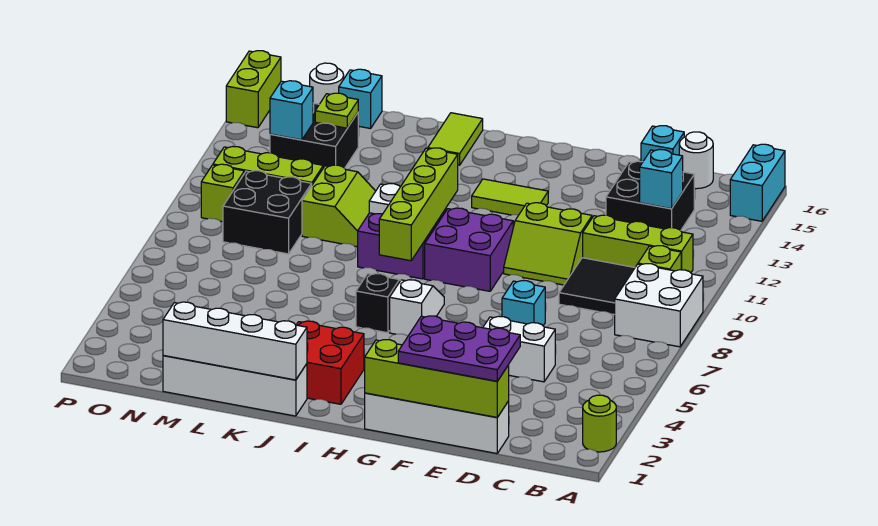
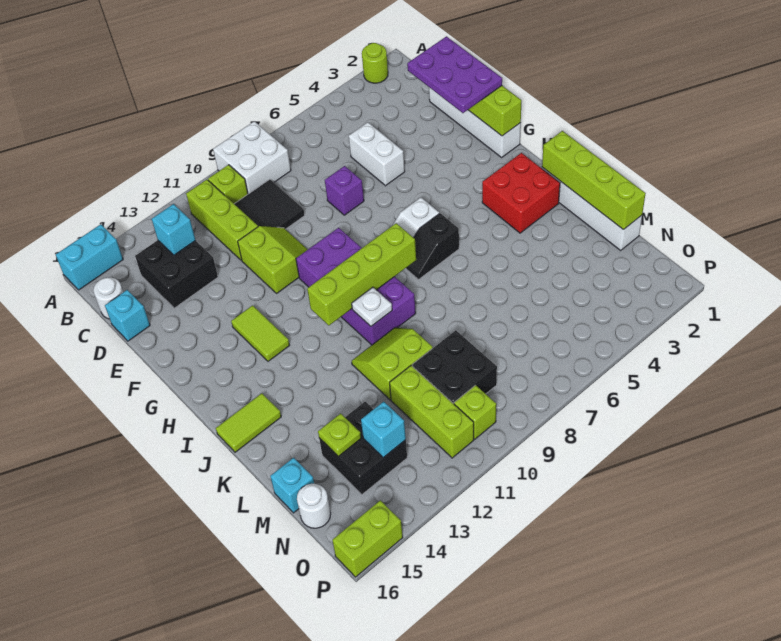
cyan brick E7 level 1 -> purple brick E7 level 1
white brick J1:M1 level 2 -> lime brick J1:M1 level 2

